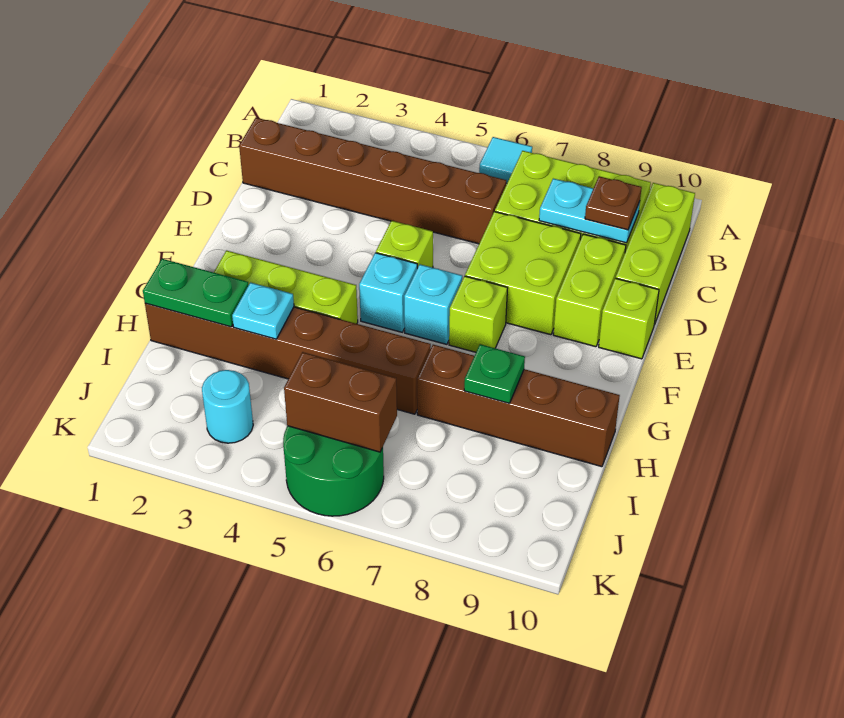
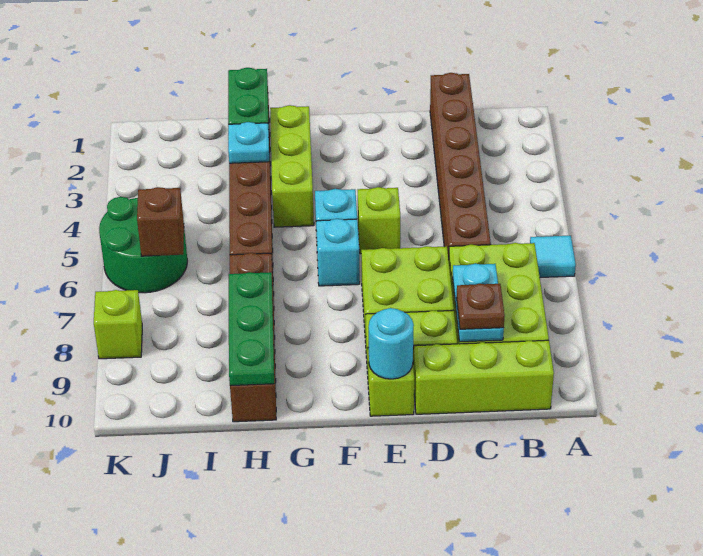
lime brick F7 level 1 -> lime brick K8 level 1
green plate H8 level 2 -> green plate H8:H10 level 2
cyan round brick J3 level 1 -> cyan round brick E10 level 2
brown brick J5:J6 level 2 -> brown brick J6 level 2

